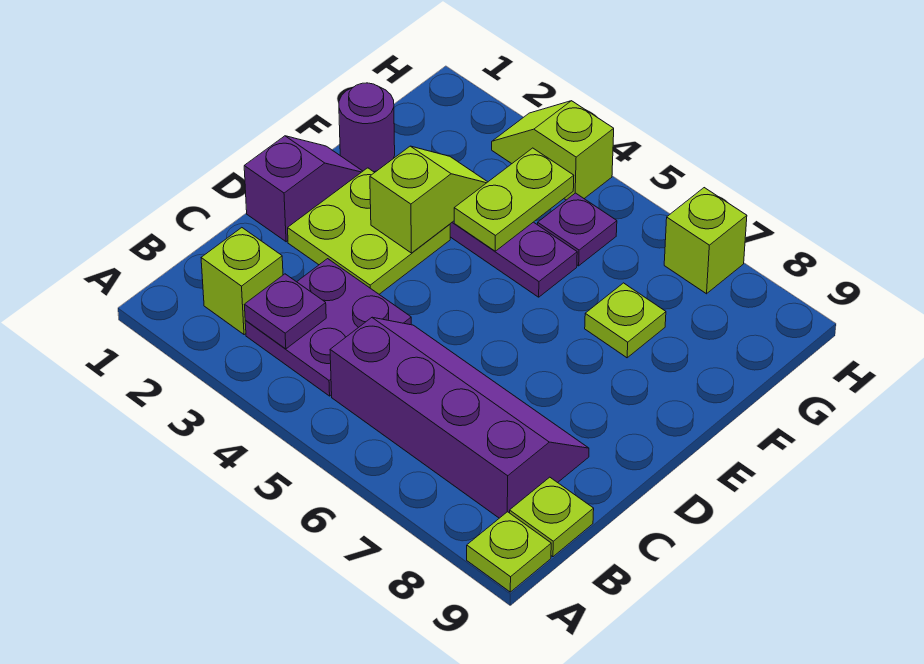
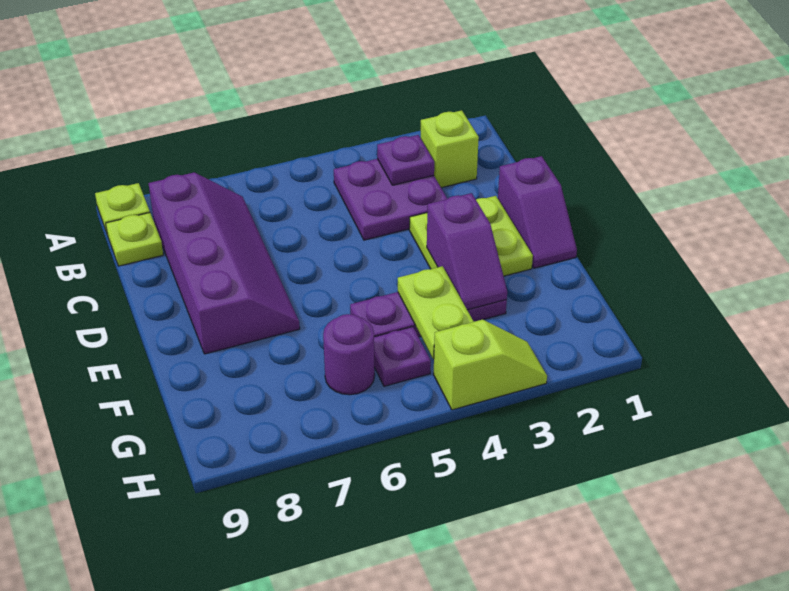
purple slope B5:C8 level 1 top B -> purple slope B7:E8 level 1 top 8
lime slope E3:F3 level 2 top E -> purple slope E3:F3 level 2 top E
purple round brick F1 level 1 -> purple round brick G6 level 1
lime plate F7 level 1 -> none
lime brick H7 level 1 -> none

